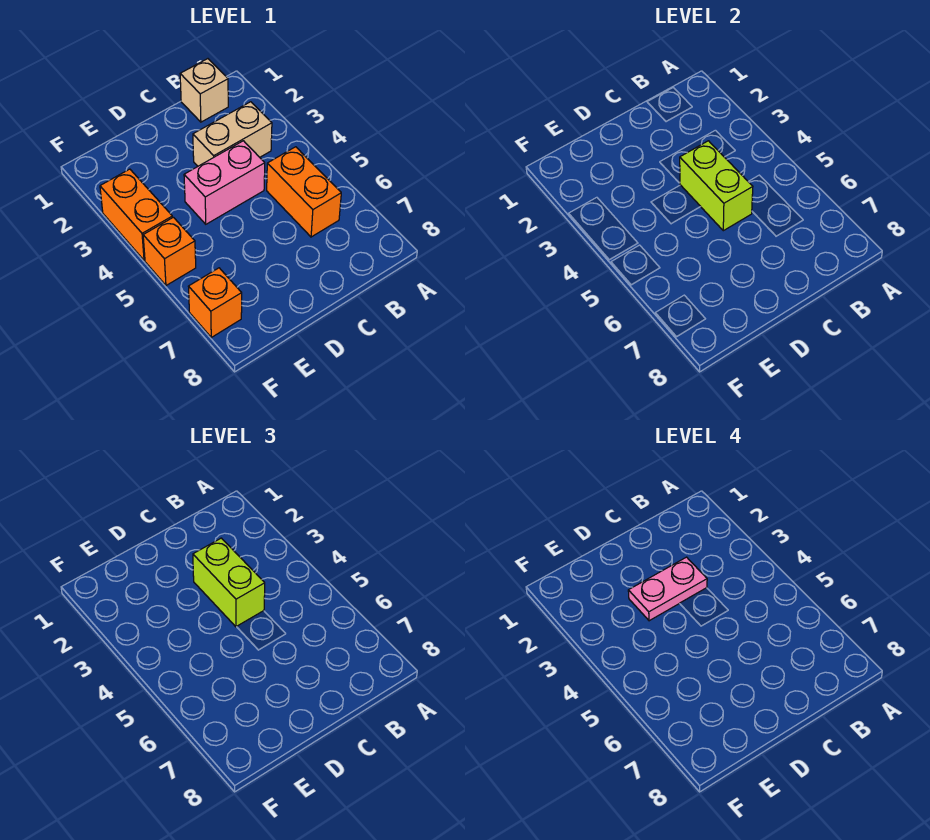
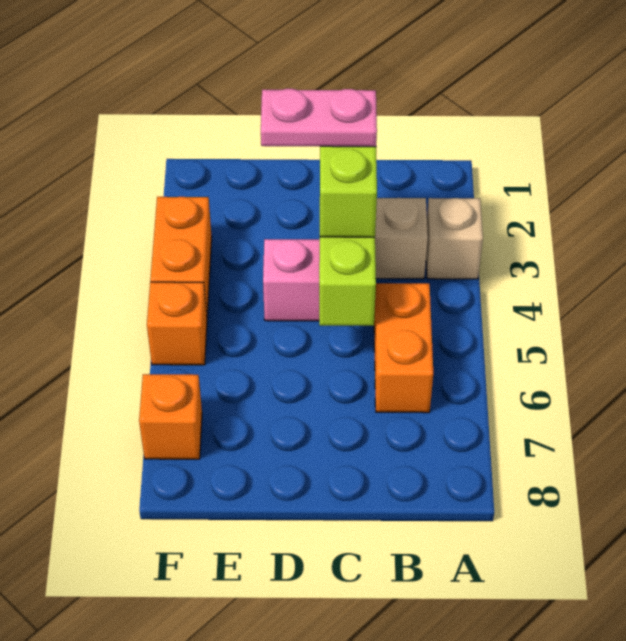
tan brick B1 level 1 -> tan brick A3 level 1

